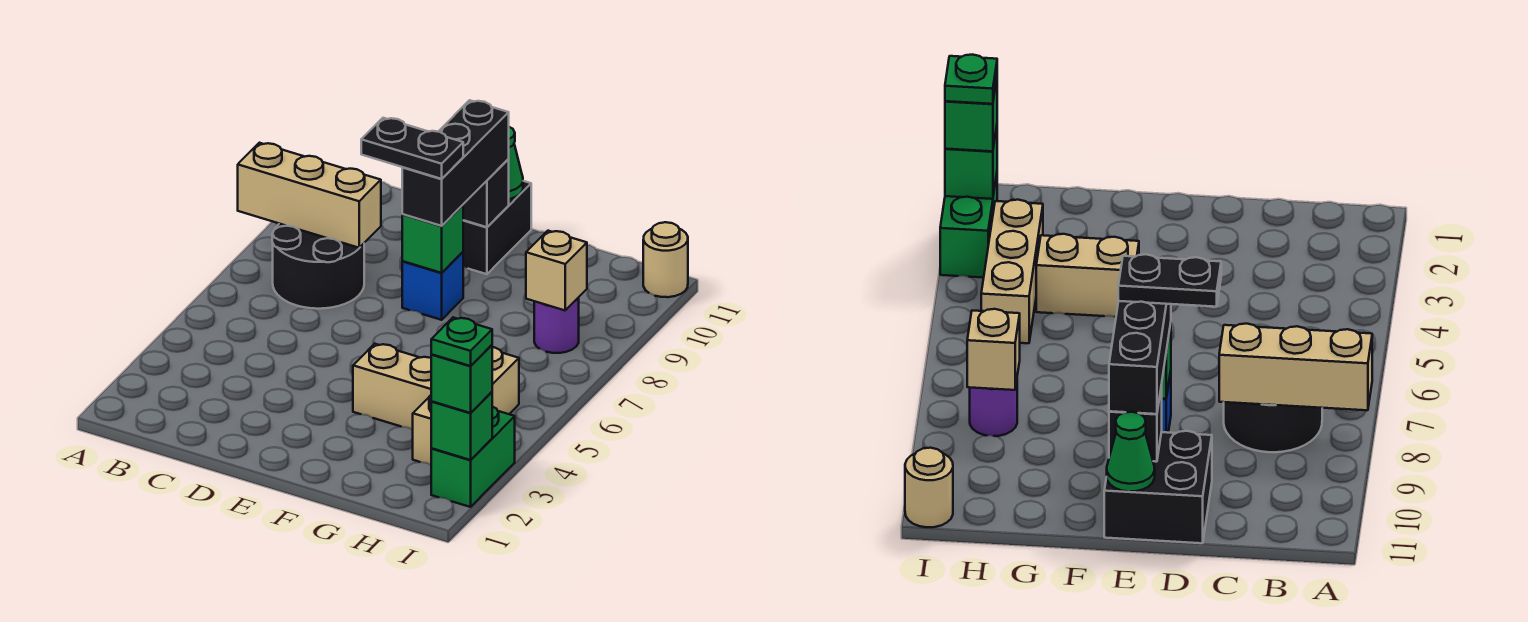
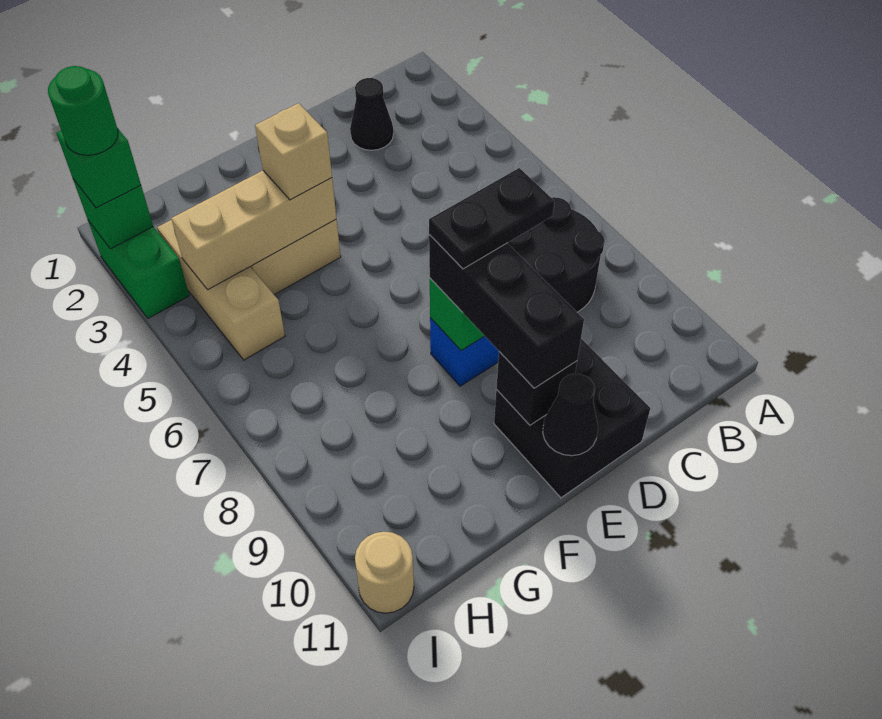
tan brick A8:C8 level 2 -> tan brick F4:H4 level 2
none -> black cone C2 level 1
green cone E11 level 2 -> black cone E11 level 2
purple round brick H8 level 1 -> none
tan brick H8 level 2 -> tan brick F4 level 3
green plate I2 level 4 -> green round brick I2 level 4

